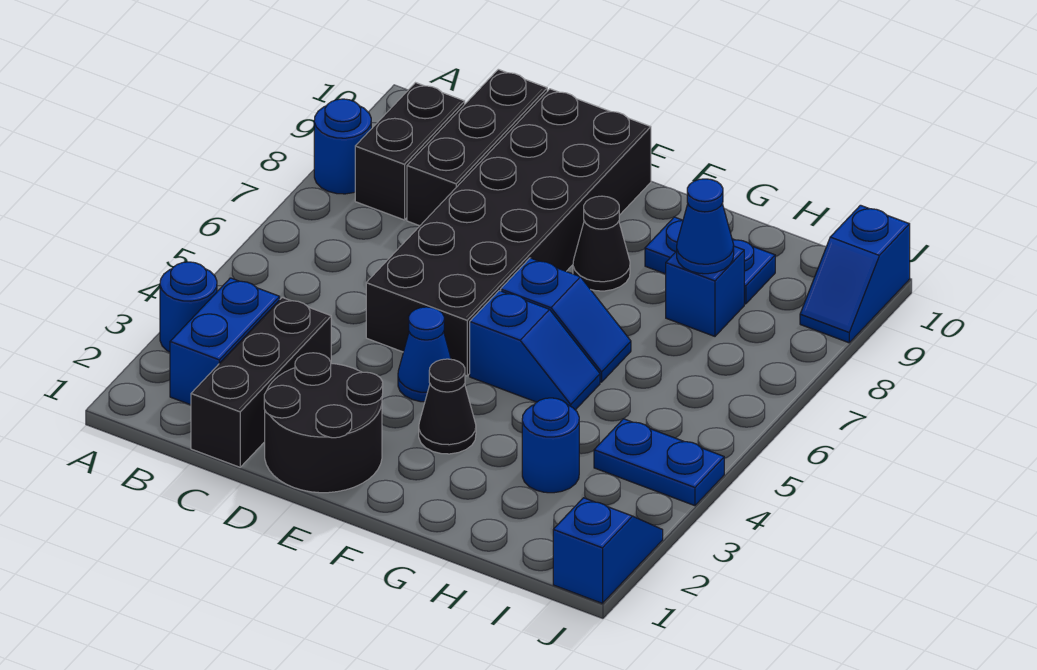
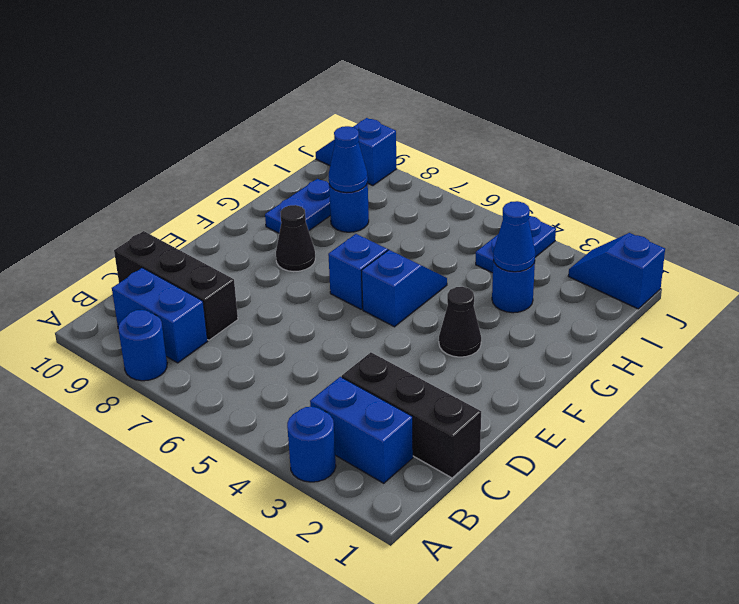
black brick B8:B9 level 1 -> blue brick B8:B9 level 1
black round brick D1:E2 level 1 -> none
black brick D5:E10 level 1 -> none
blue cone E4 level 1 -> blue cone H3 level 2
blue brick H8 level 1 -> blue round brick H8 level 1
blue slope J9:J10 level 1 top 10 -> blue slope J9:J10 level 1 top 9

